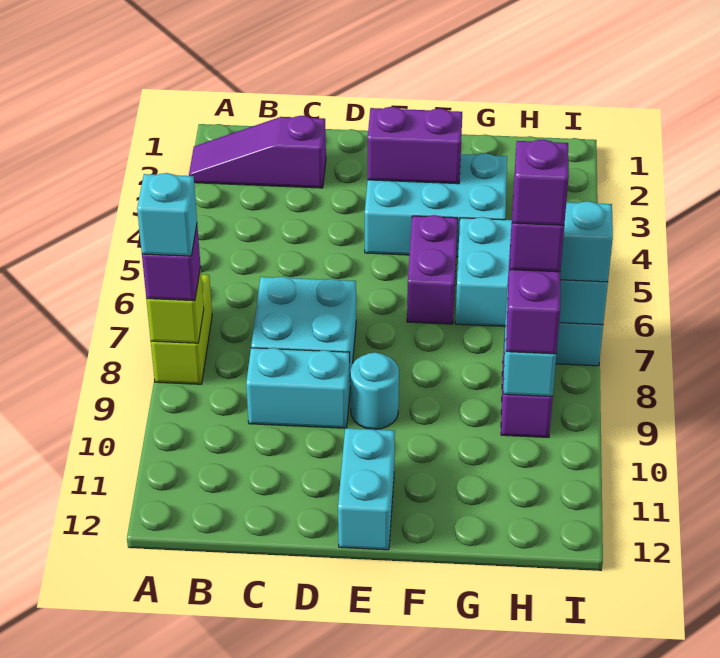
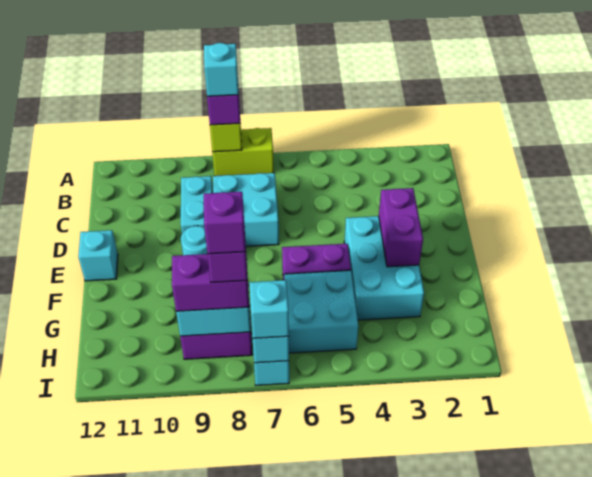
purple slope A2:C2 level 1 top C -> none
cyan brick E11:E12 level 1 -> cyan brick E12 level 1

